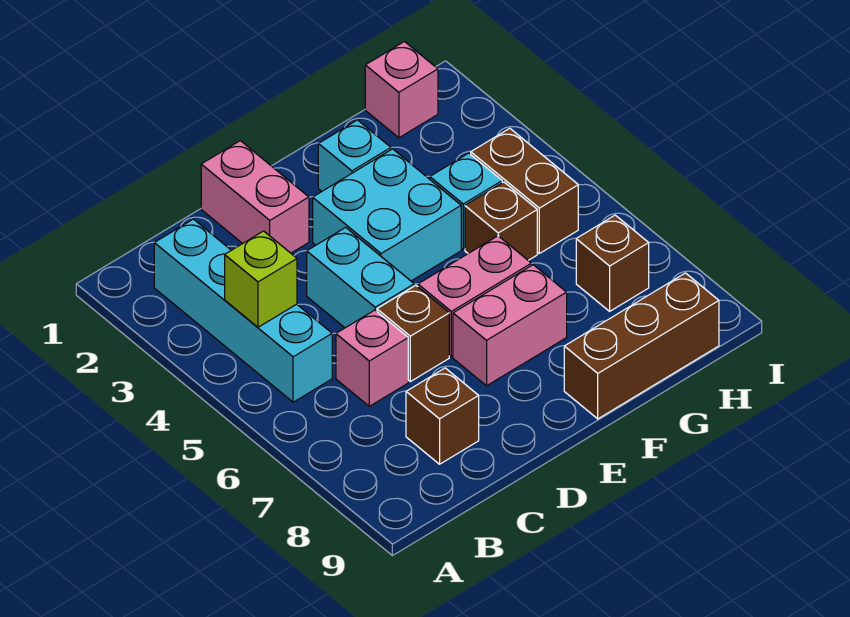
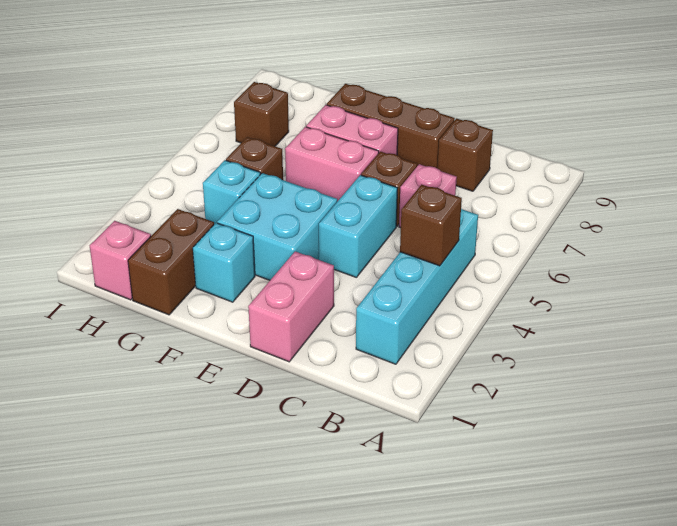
lime brick B4 level 2 -> brown brick B4 level 2
brown brick F9:H9 level 1 -> brown brick D8:F8 level 1
brown brick H4:H5 level 1 -> brown brick G1:G2 level 1

